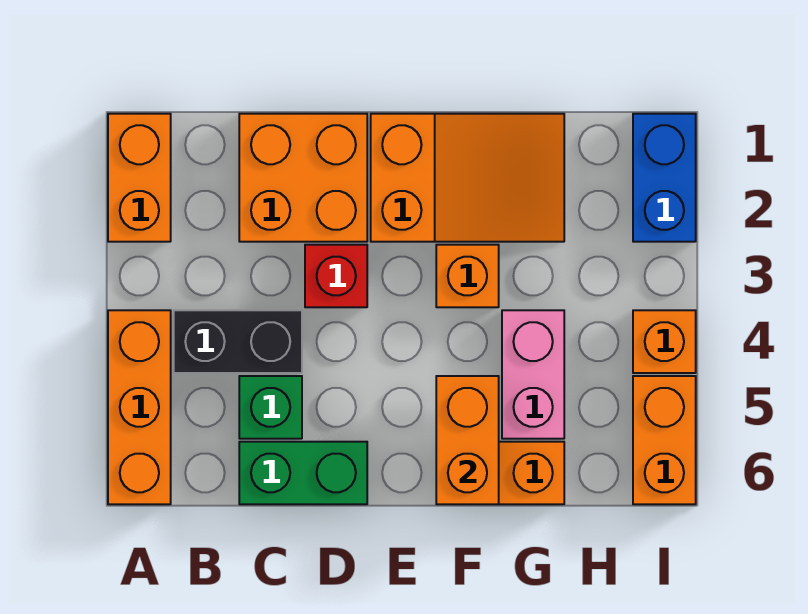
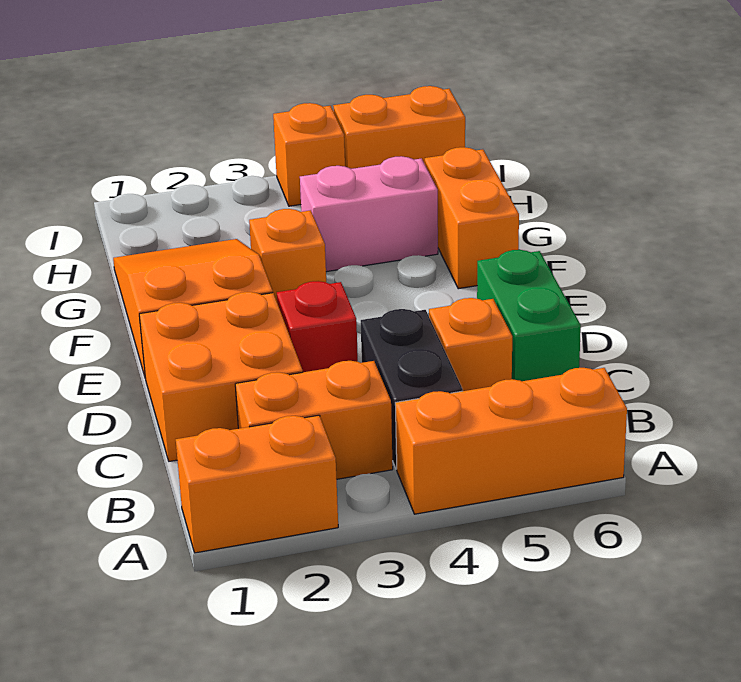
green brick C5 level 1 -> orange brick C5 level 1
orange brick F5:F6 level 2 -> orange brick B2:B3 level 1
blue brick I1:I2 level 1 -> none

